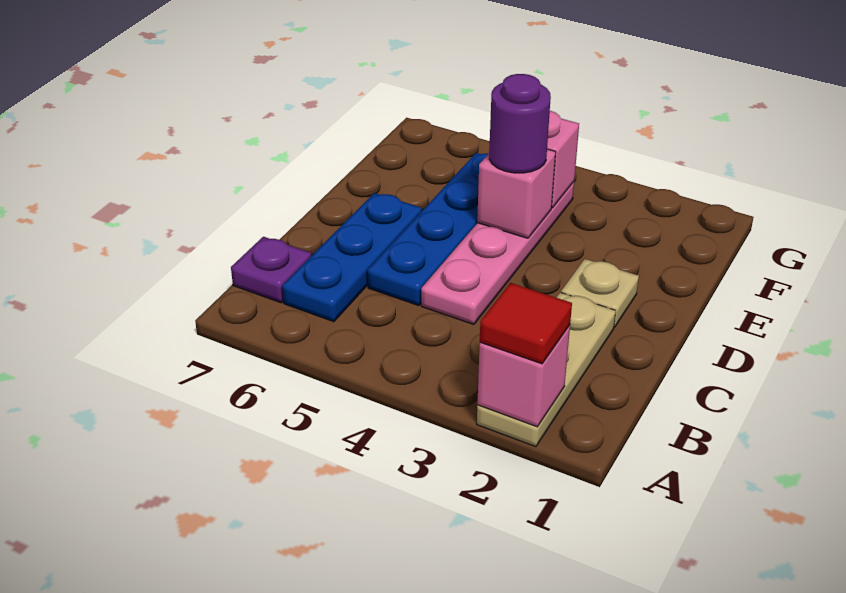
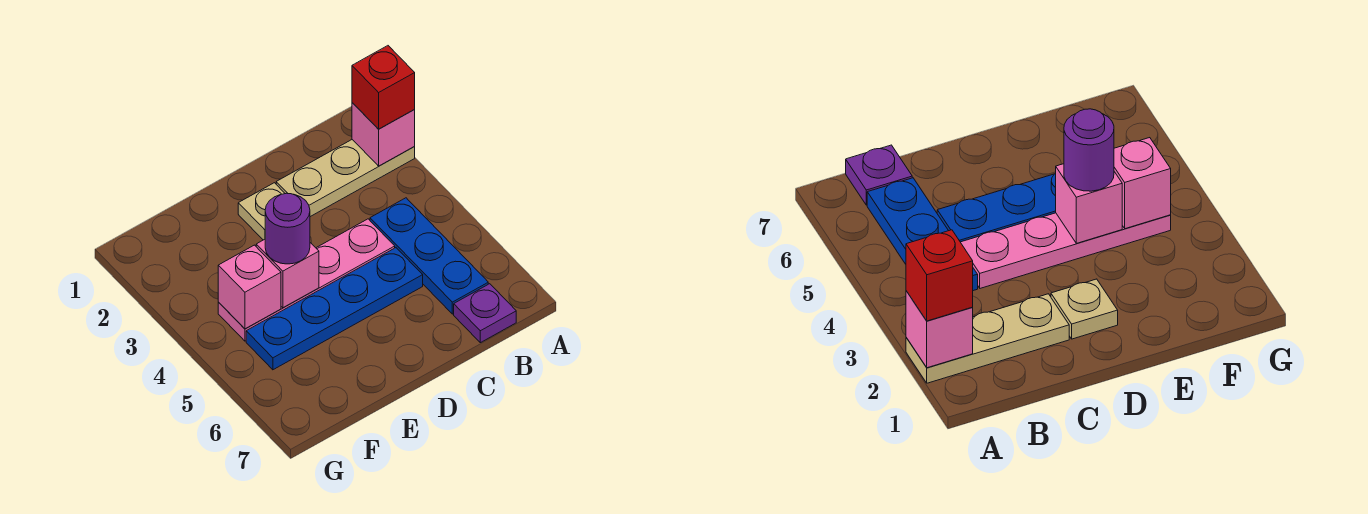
red tile A2 level 3 -> red brick A2 level 3
blue plate B6:D6 level 1 -> blue plate B4:B6 level 1

